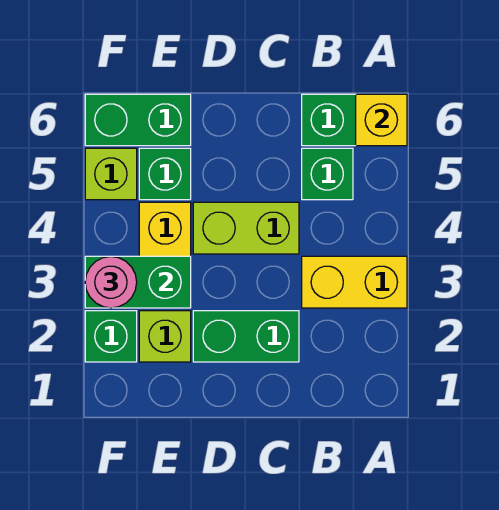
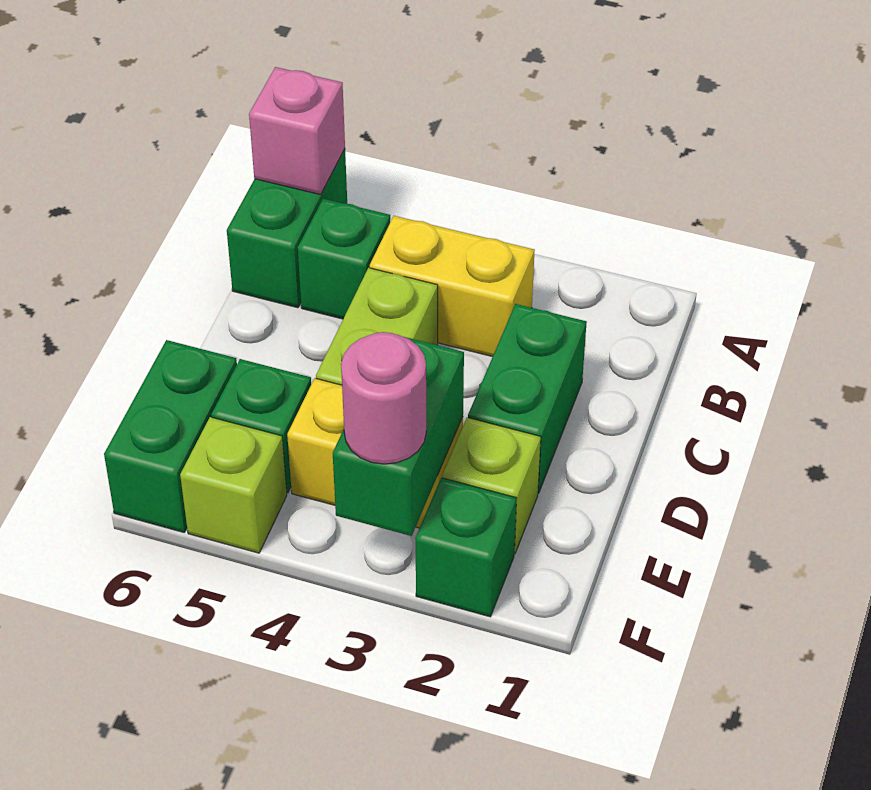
yellow brick A3:B3 level 1 -> yellow brick B3:B4 level 1
yellow brick A6 level 2 -> pink brick A6 level 2

